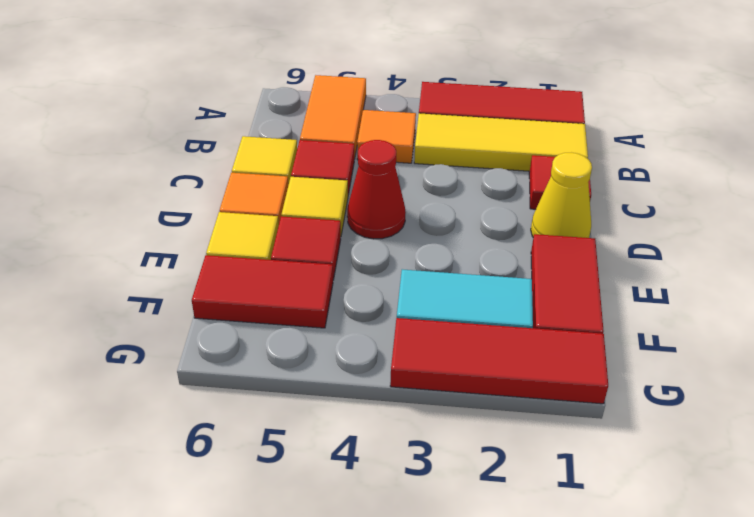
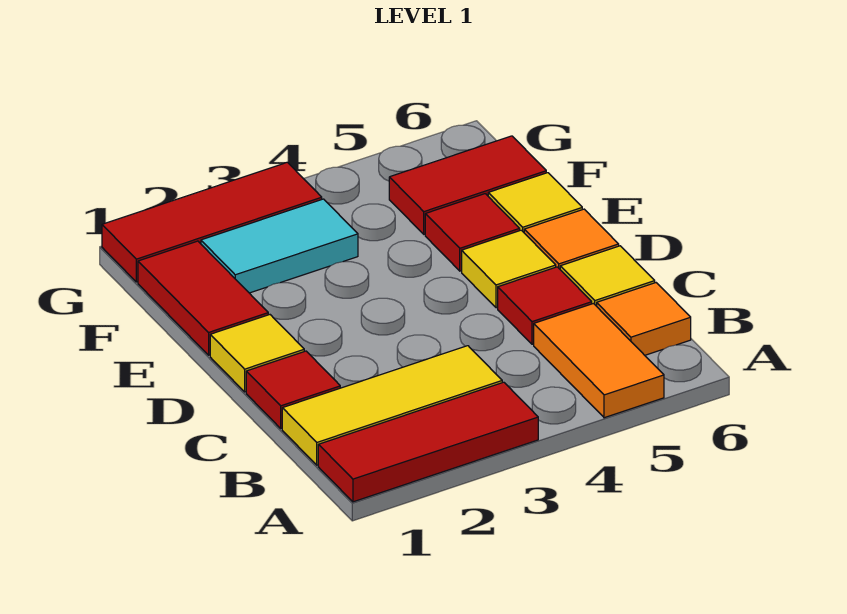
orange tile B4 level 1 -> orange tile B6 level 1
yellow cone D1 level 1 -> yellow tile D1 level 1
red cone D4 level 1 -> none

